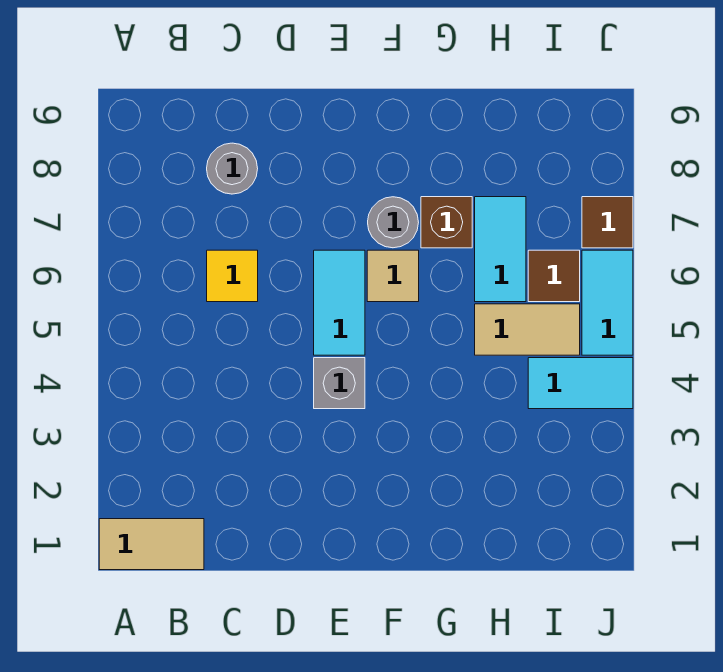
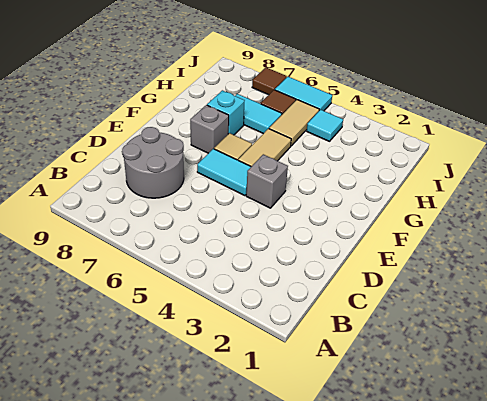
tan tile A1:B1 level 1 -> tan tile F5:G5 level 1
yellow tile C6 level 1 -> none
grey round brick C8 level 1 -> grey round brick C7:D8 level 1
grey round brick F7 level 1 -> grey brick F7 level 1
brown brick G7 level 1 -> cyan brick G7 level 1
cyan tile I4:J4 level 1 -> cyan tile I4 level 1

